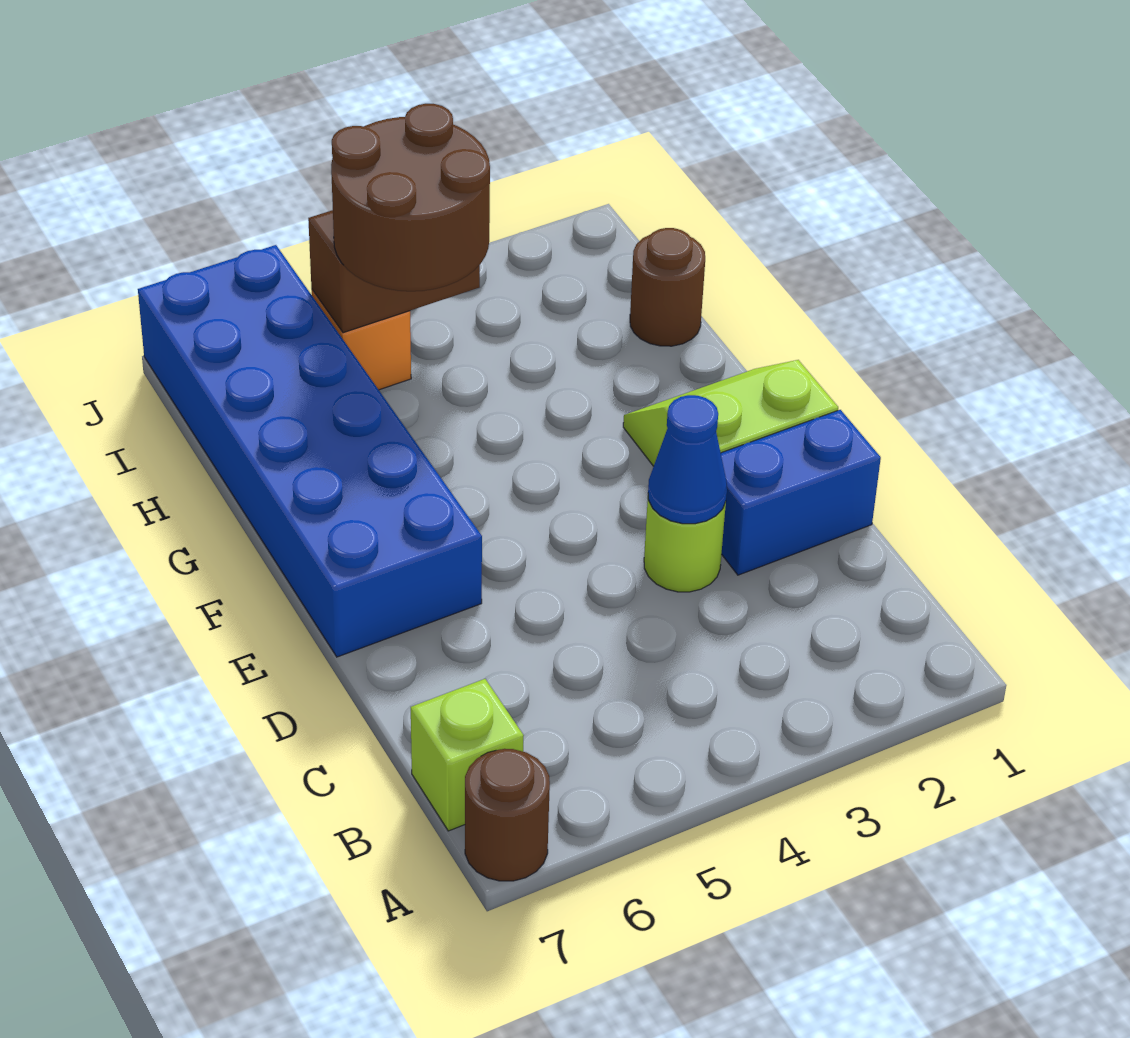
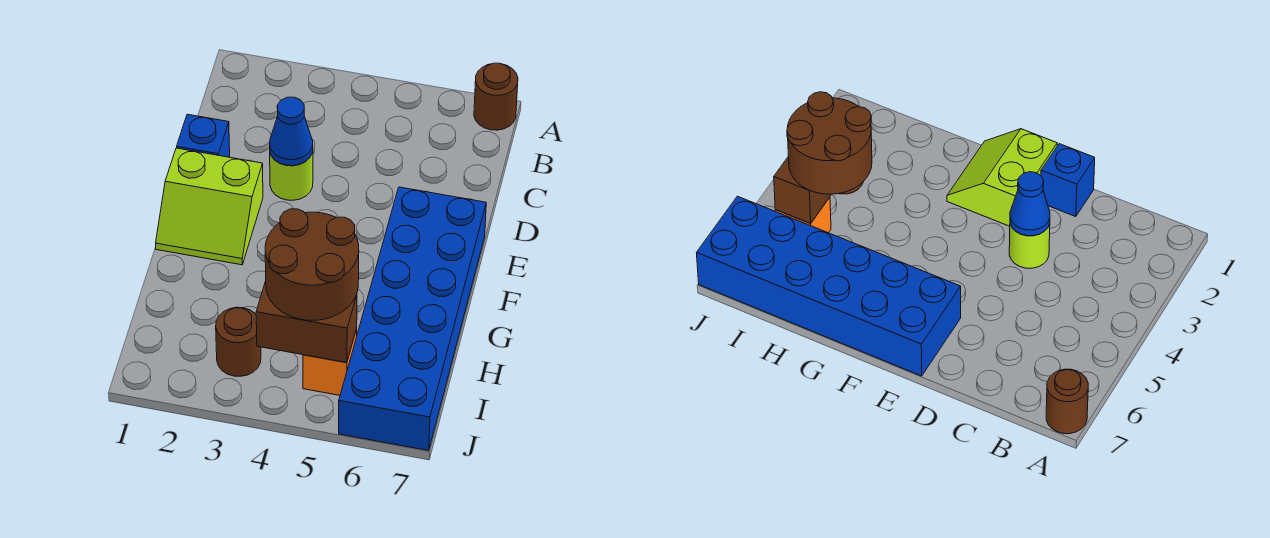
lime brick B7 level 1 -> none
blue brick D1:D2 level 1 -> blue brick D1 level 1
brown round brick H1 level 1 -> brown round brick I3 level 1

